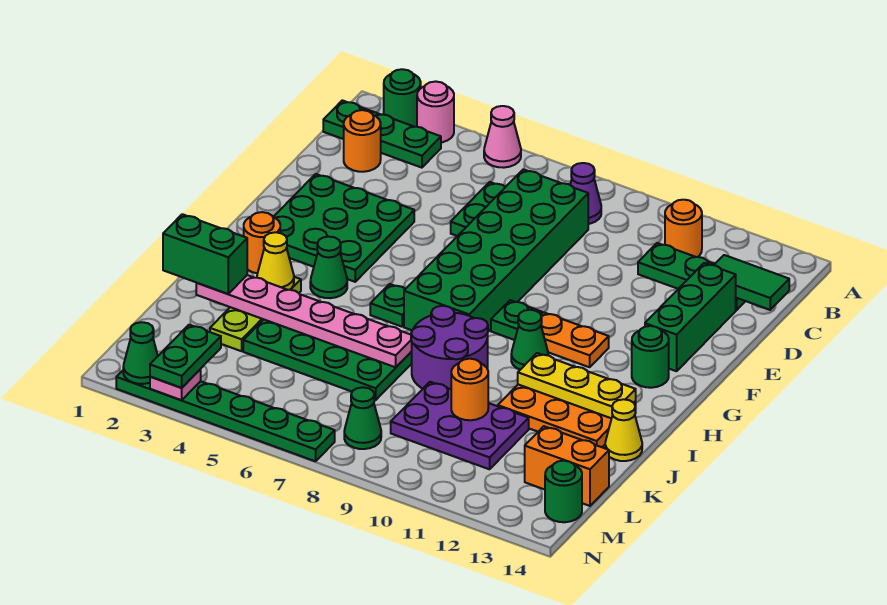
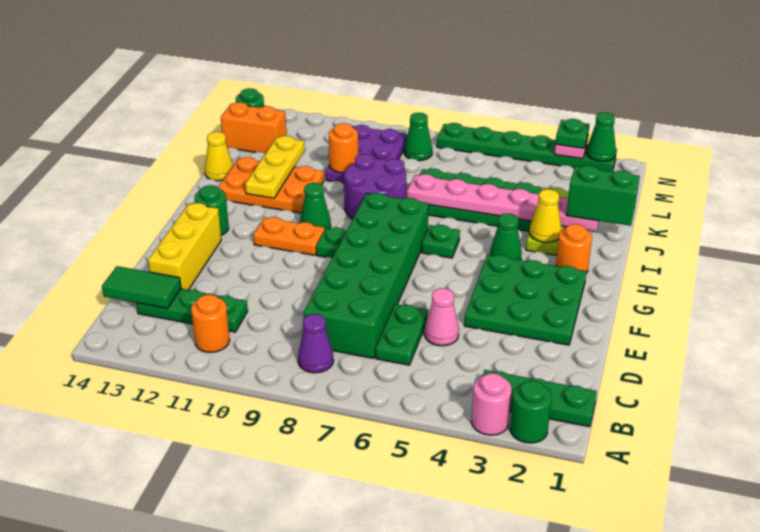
pink cone A5 level 1 -> pink cone D5 level 1
orange round brick C2 level 1 -> none
green brick D13:F13 level 1 -> yellow brick D13:F13 level 1
yellow plate I11:I13 level 2 -> yellow plate I12:K12 level 2
purple plate K9:L11 level 1 -> purple plate K9:M10 level 1
green plate M3:N3 level 3 -> green plate N3 level 3

